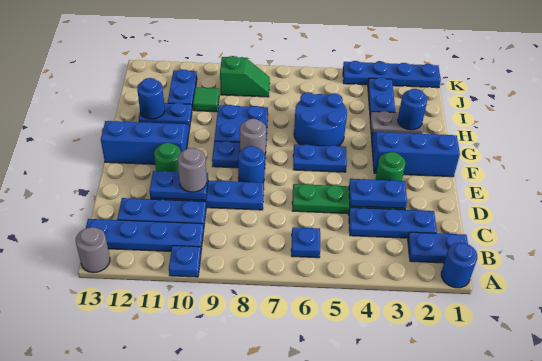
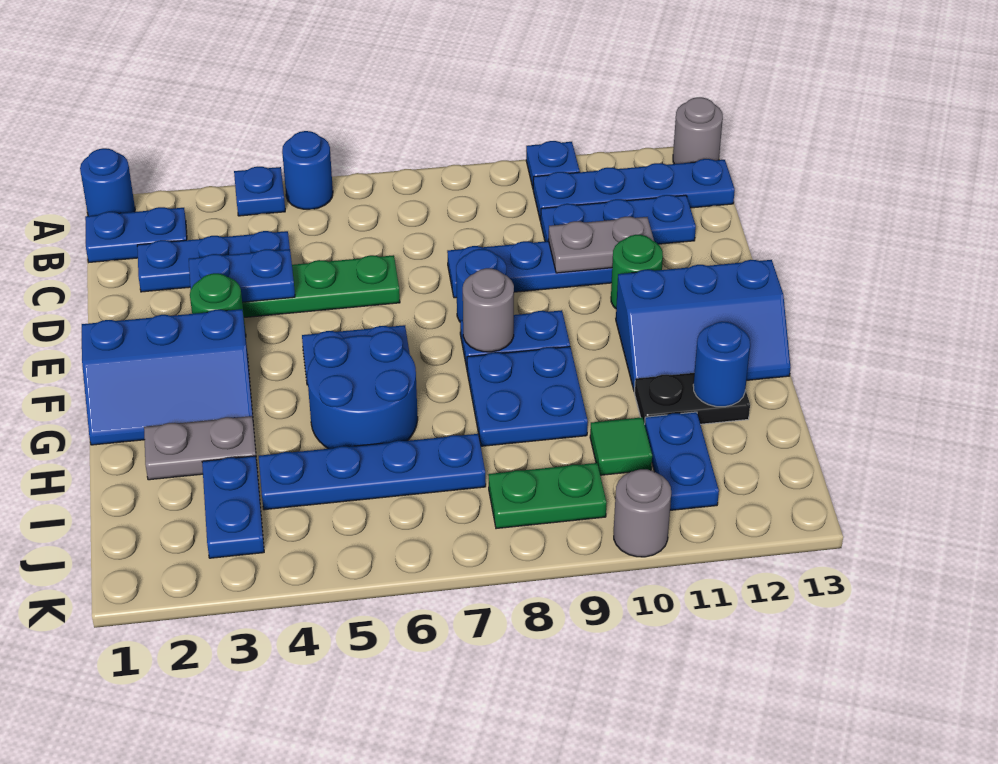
blue plate B6 level 1 -> blue plate A4 level 1
blue plate D10:D11 level 2 -> grey plate D10:D11 level 2
grey round brick D10 level 3 -> grey round brick K10 level 1
blue round brick H2 level 2 -> blue round brick A5 level 1
blue plate H11:H12 level 1 -> black plate H11:H12 level 1
green slope J8:J9 level 1 top 9 -> green plate J8:J9 level 1
blue plate K1:K4 level 1 -> blue plate I4:I7 level 1

